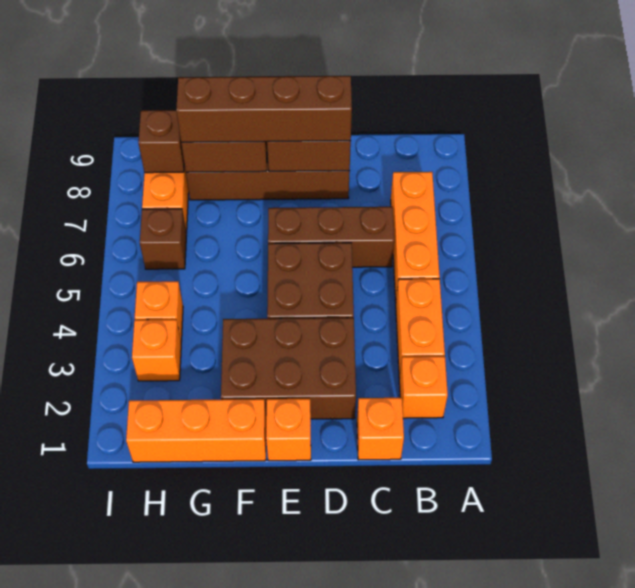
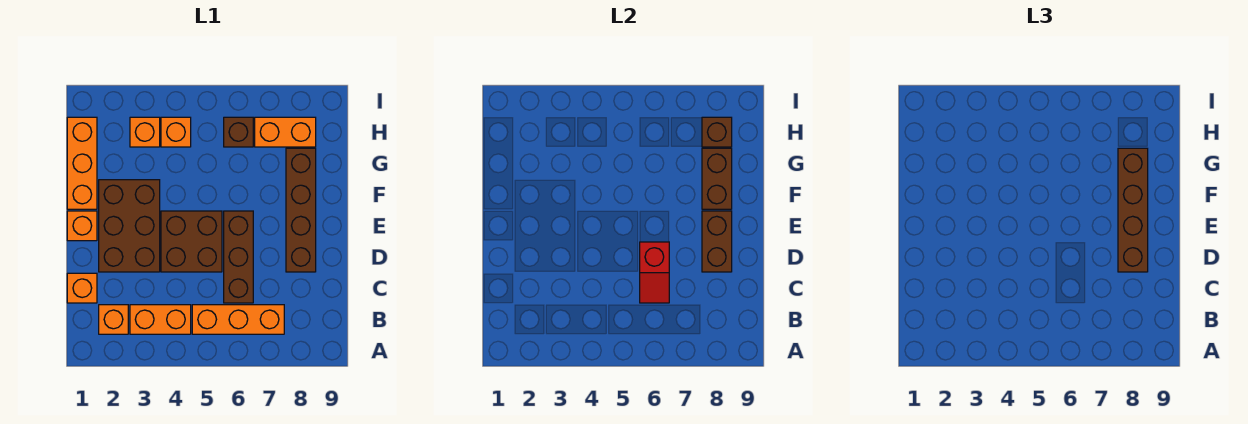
none -> red slope C6:D6 level 2 top D

